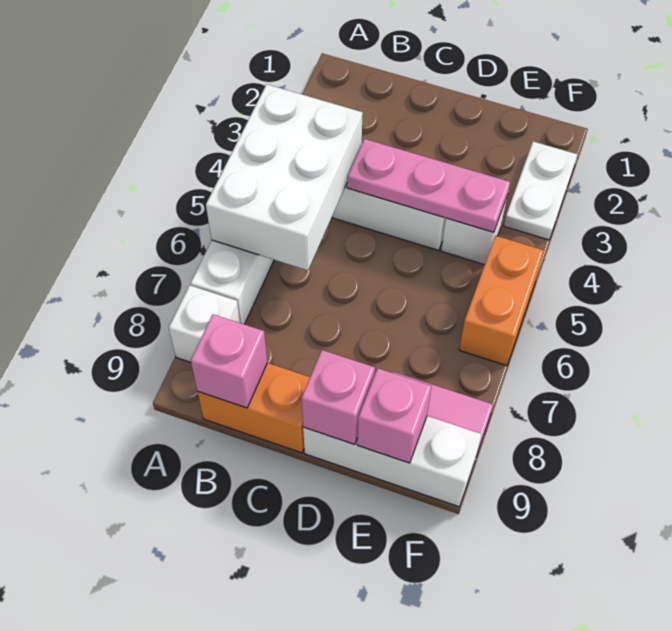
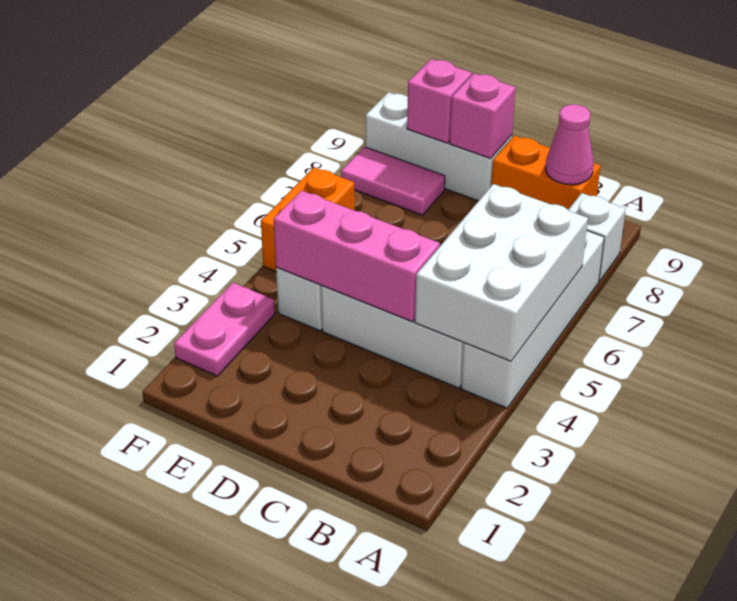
pink brick B9 level 2 -> pink cone B9 level 2
pink plate C4:E4 level 2 -> pink brick C4:E4 level 2
white plate F2:F3 level 1 -> pink plate F2:F3 level 1

